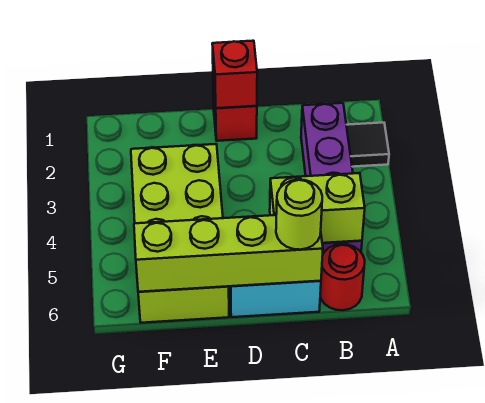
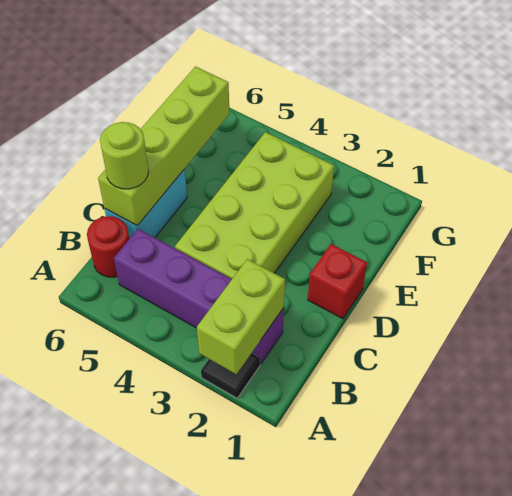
lime brick B5:C5 level 2 -> lime brick A2:B2 level 2
red brick D1 level 2 -> none
lime brick E3:F6 level 1 -> lime brick C3:F4 level 1

